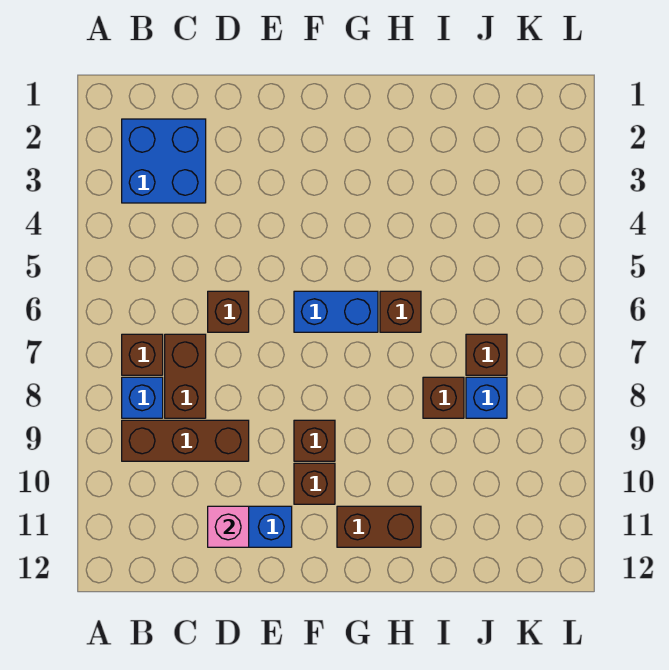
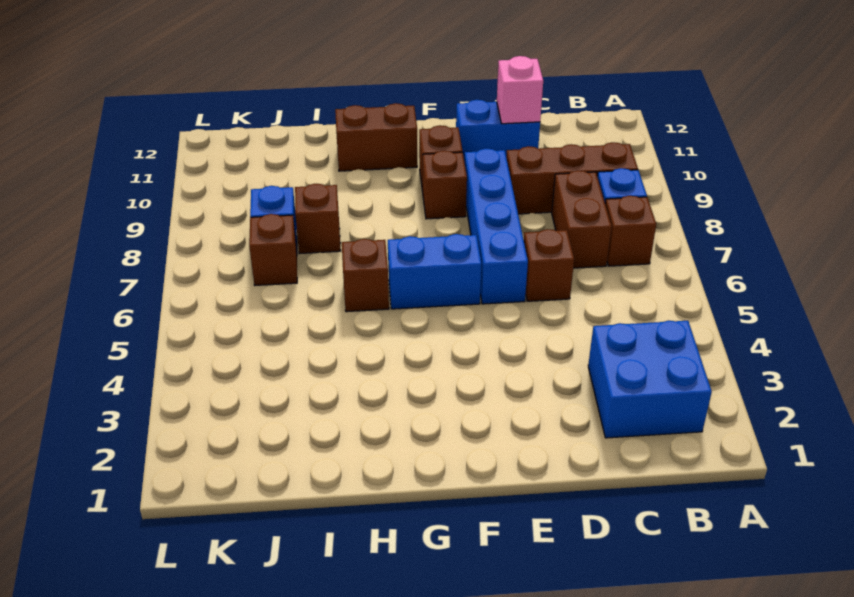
none -> blue brick E6:E9 level 1

